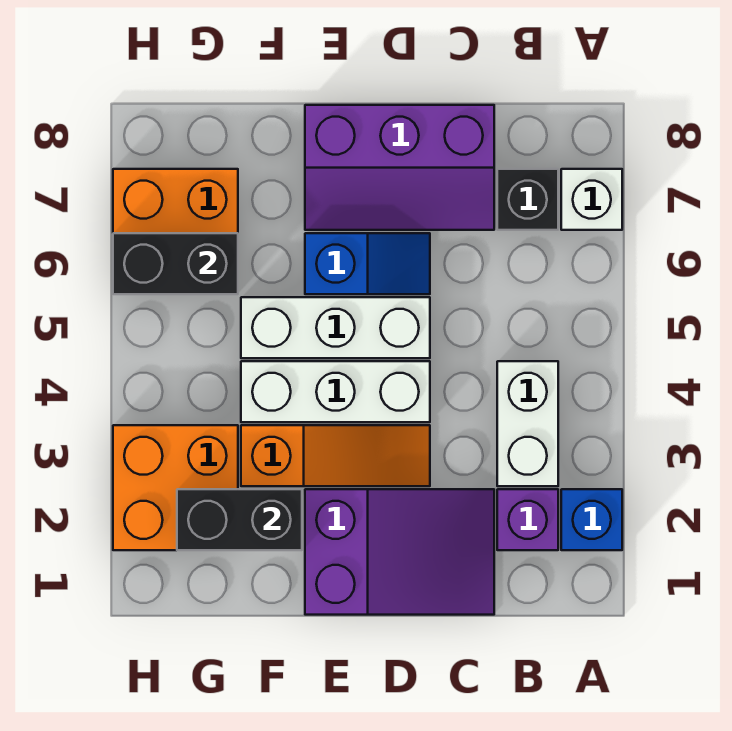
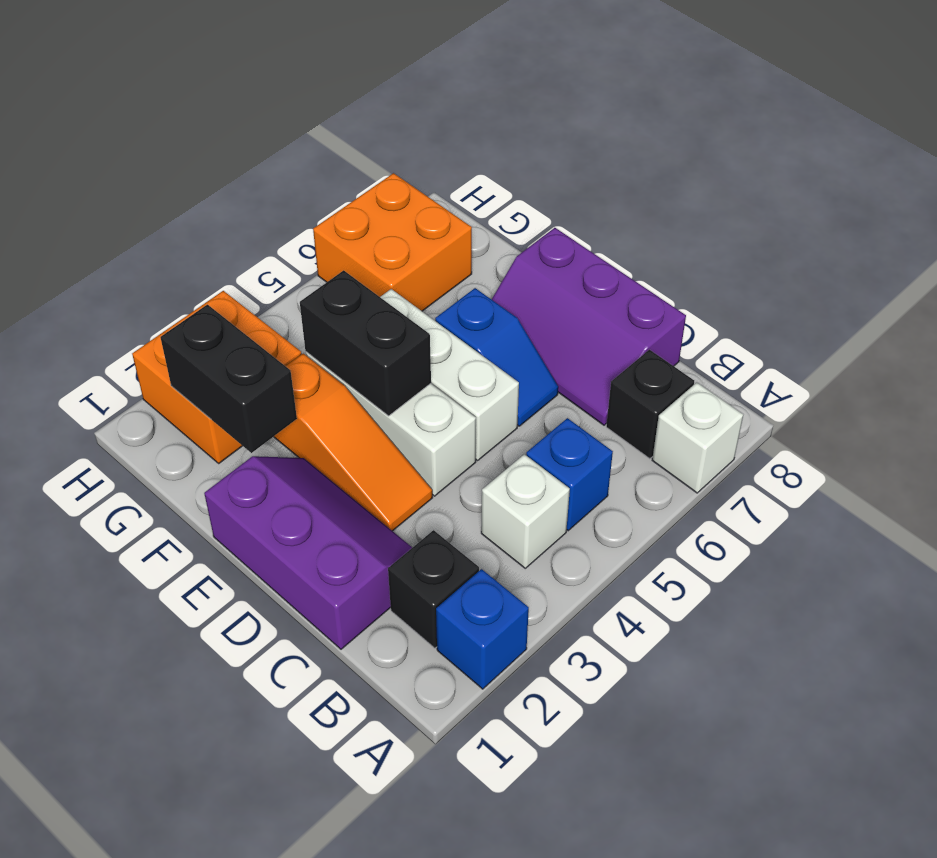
purple brick B2 level 1 -> black brick B2 level 1
white brick B3:B4 level 1 -> white brick B4 level 1
none -> blue brick B5 level 1
purple slope C1:E2 level 1 top E -> purple slope C1:E2 level 1 top 1
black brick G6:H6 level 2 -> black brick E4:F4 level 2

